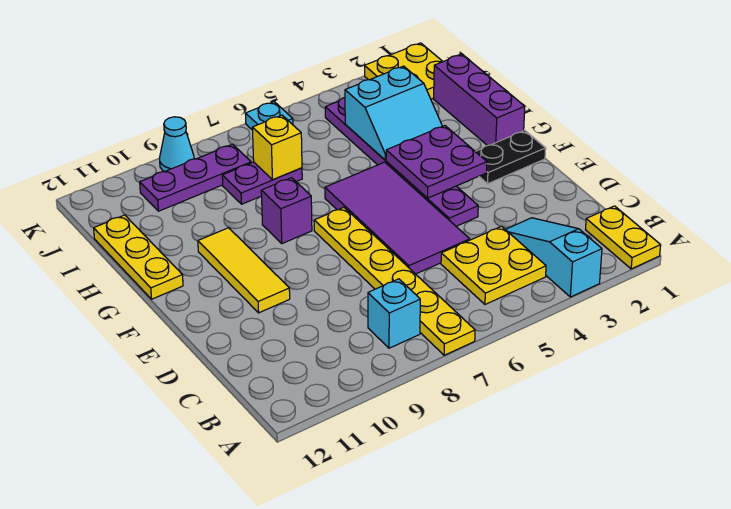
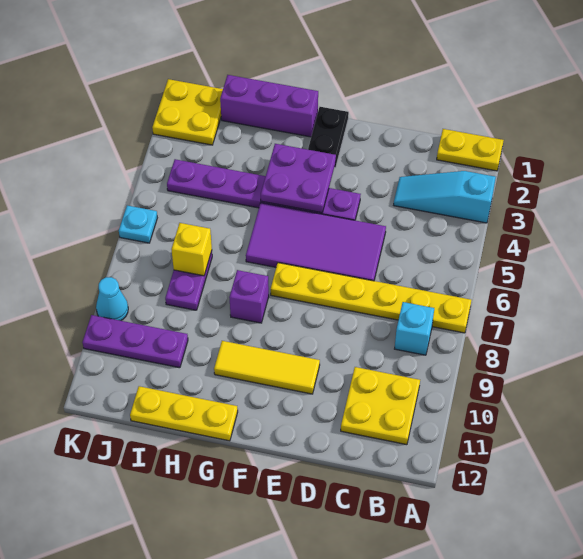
yellow plate B4:C5 level 1 -> yellow plate B10:C11 level 1
cyan slope H3:I4 level 2 top I -> none
purple plate J8:J10 level 1 -> purple plate I10:K10 level 1

